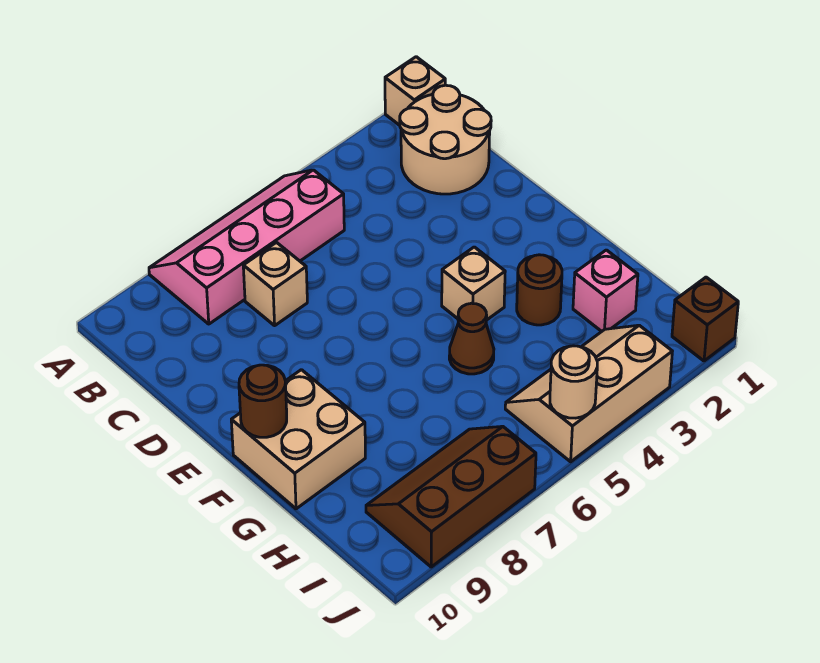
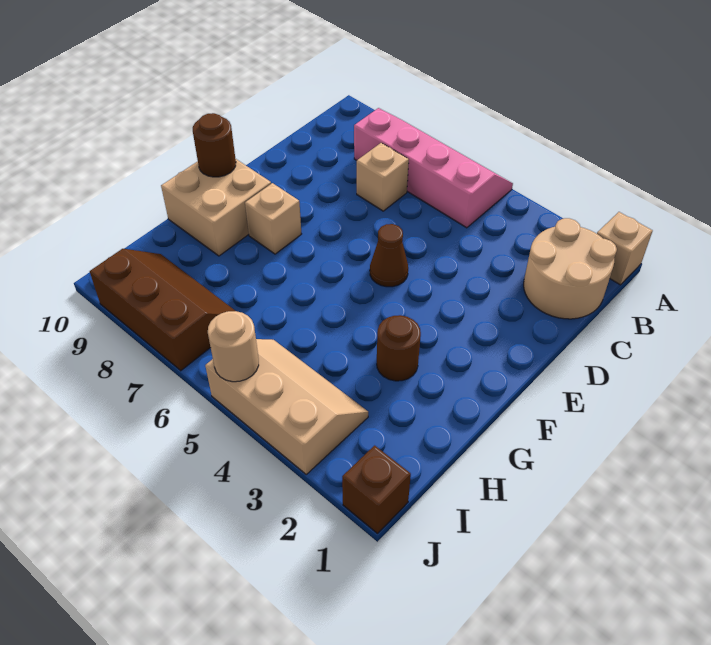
tan brick F4 level 1 -> tan brick F8 level 1
brown cone G5 level 1 -> brown cone E5 level 1
pink brick H2 level 1 -> none

